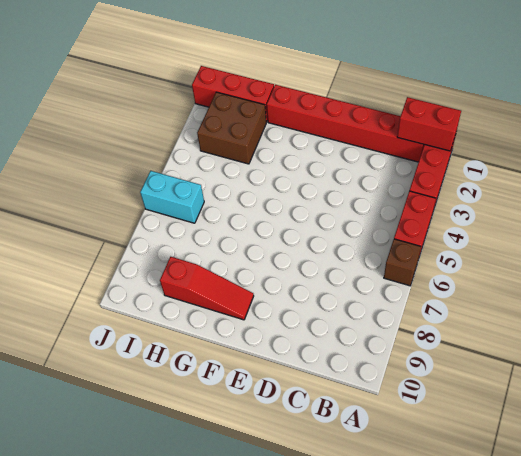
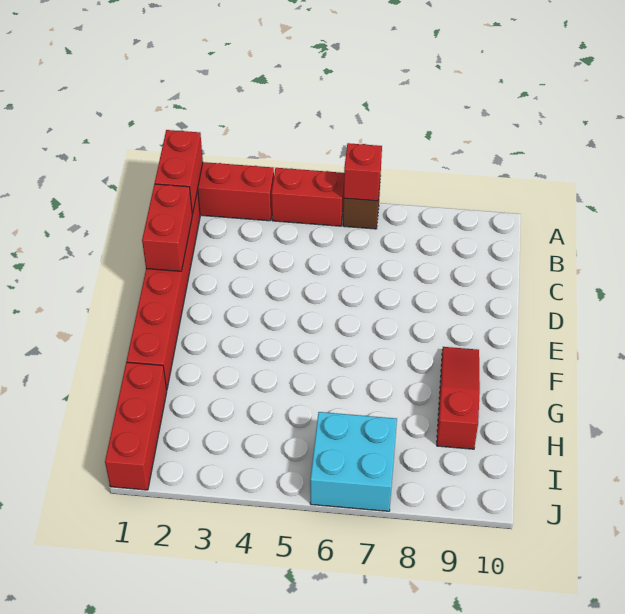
none -> red brick A6 level 2
none -> red brick C1:D1 level 2
brown brick H2:I3 level 1 -> none
cyan brick I6:J6 level 1 -> cyan brick I6:J7 level 1

